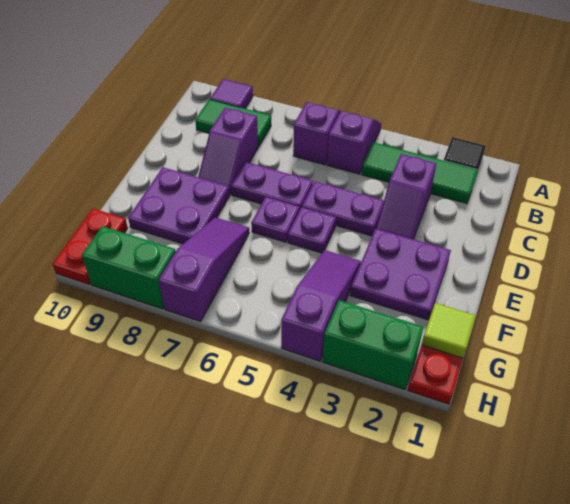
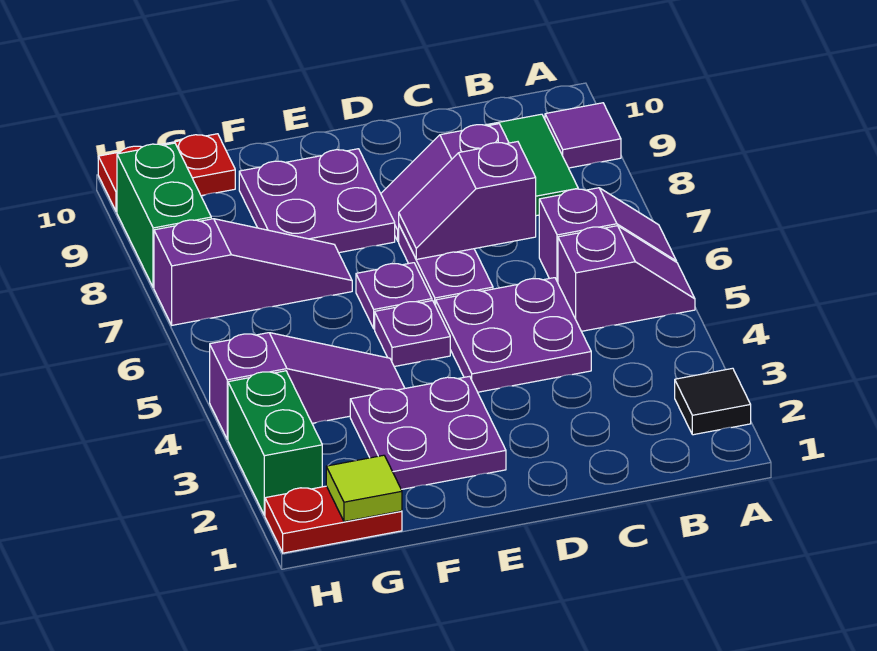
green tile B2:B4 level 1 -> none
purple slope C3:D3 level 1 top C -> purple slope C7:D7 level 2 top C
purple plate D4:D5 level 1 -> purple plate C4:D5 level 1

